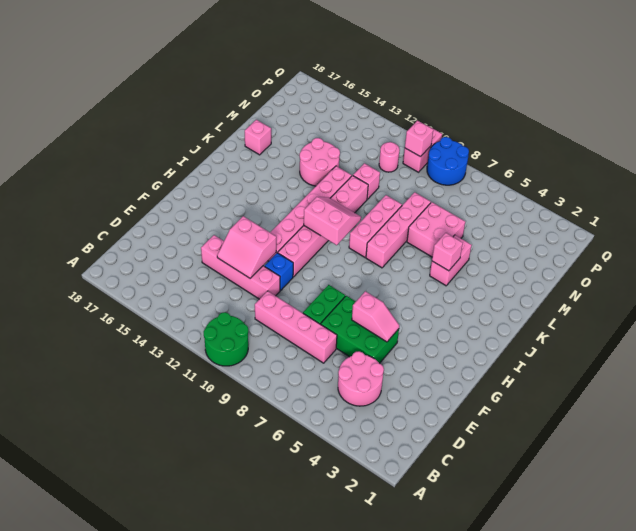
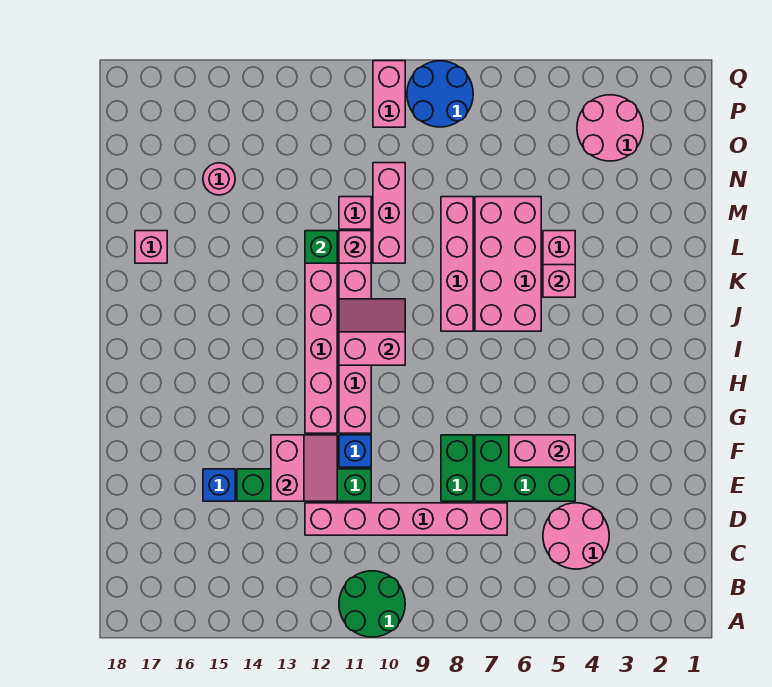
pink brick D7:D10 level 1 -> pink brick D7:D12 level 1
pink brick E11:E14 level 1 -> green brick E11:E14 level 1
pink slope E12:F13 level 2 top F -> pink slope E12:F13 level 2 top 13
none -> blue brick E15 level 1
pink slope F5:F6 level 2 top 6 -> pink brick F5:F6 level 2
pink brick J9:L9 level 1 -> pink brick L10:N10 level 1
pink brick L6:M7 level 1 -> pink brick J6:M7 level 1
none -> green brick L12 level 2
pink round brick L13:M14 level 1 -> pink round brick O3:P4 level 1
pink round brick O11 level 1 -> pink round brick N15 level 1
pink brick P10 level 2 -> pink brick L11 level 2

